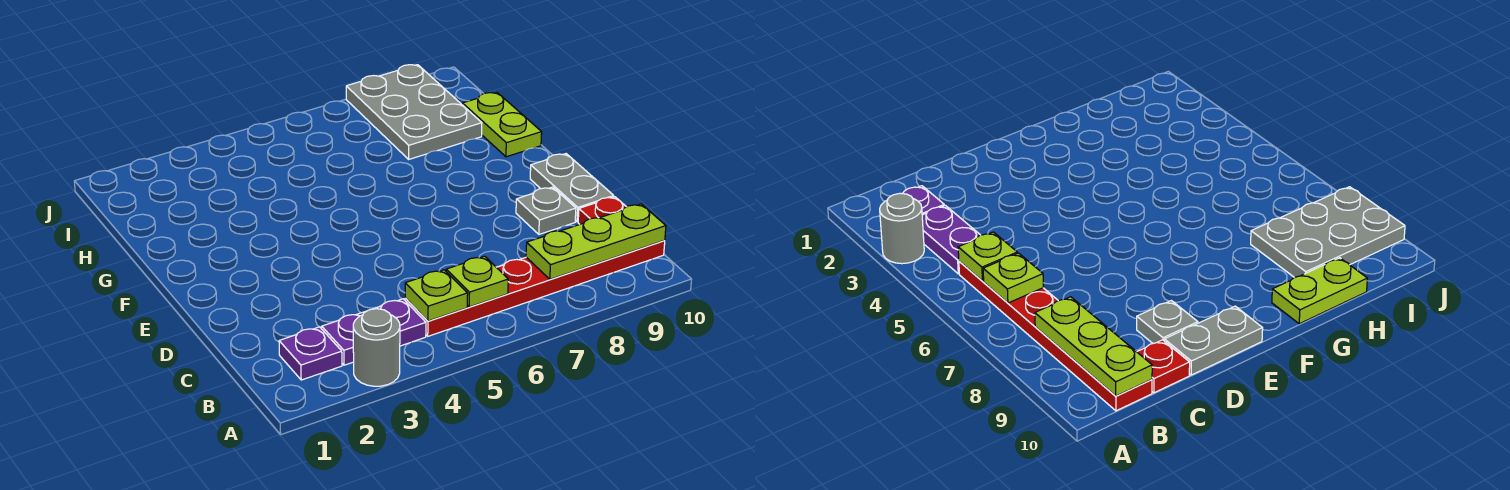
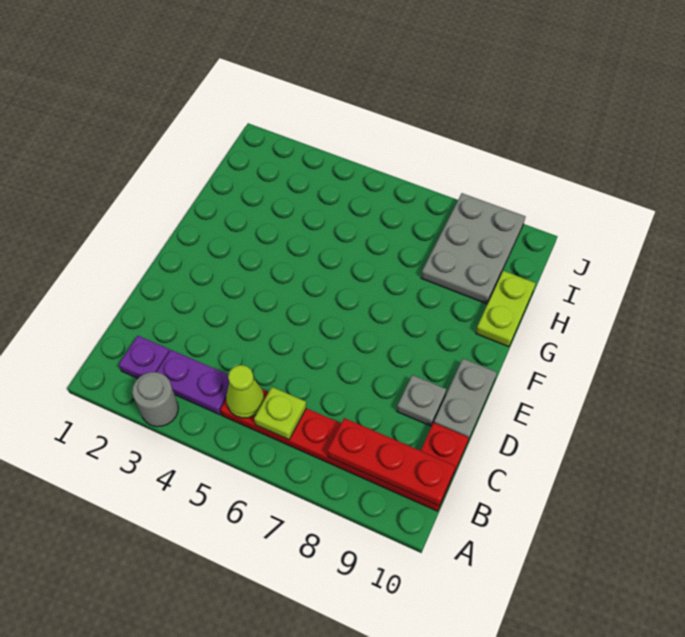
lime plate B5 level 2 -> lime cone B5 level 2
lime plate B8:B10 level 2 -> red plate B8:B10 level 2

